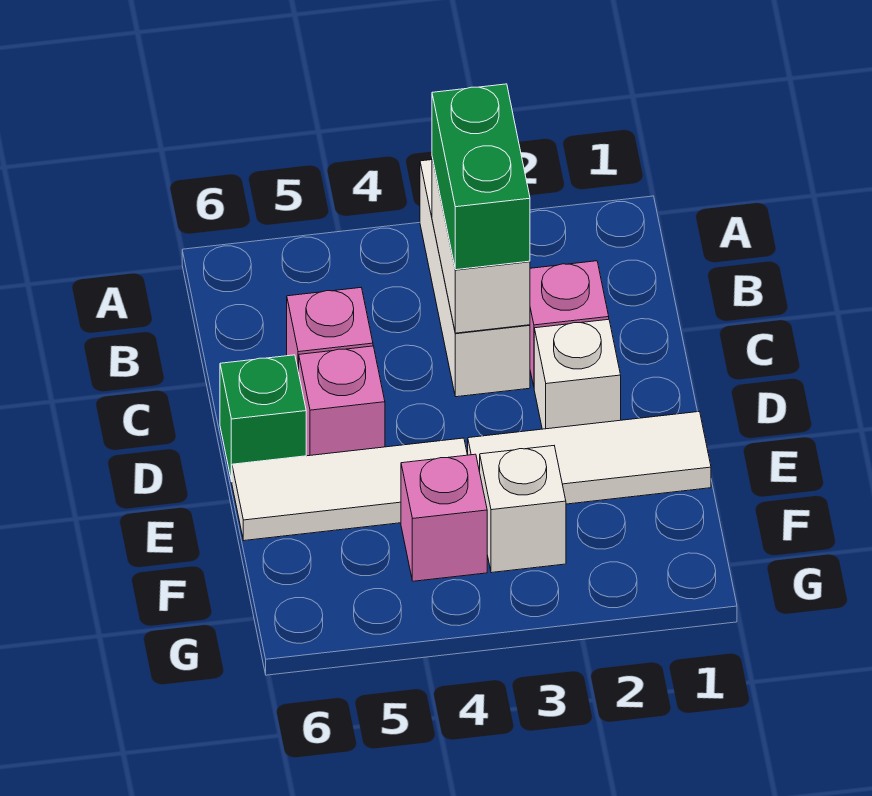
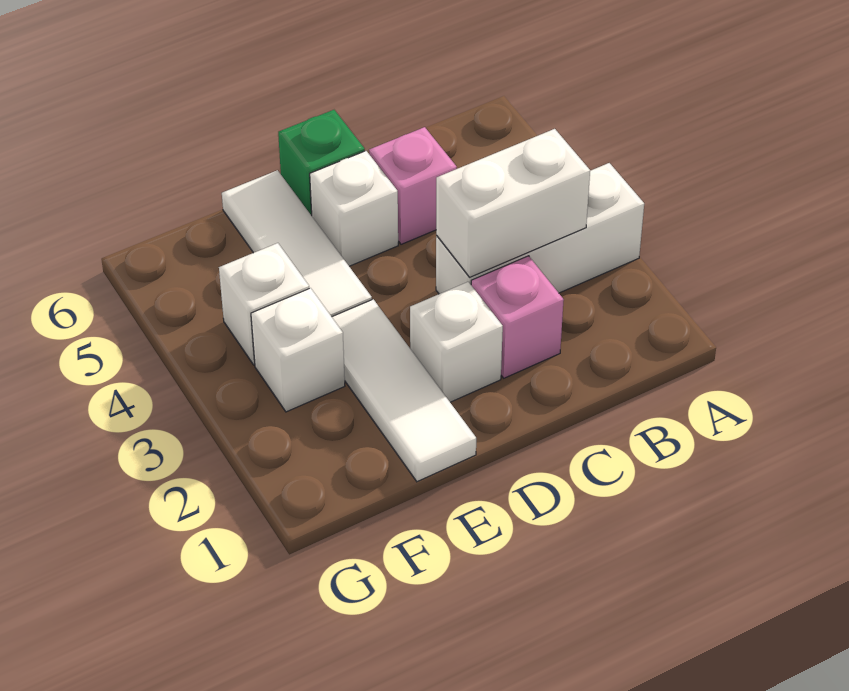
green brick B3:C3 level 3 -> none
pink brick D5 level 1 -> white brick D5 level 1
pink brick F4 level 1 -> white brick F4 level 1

